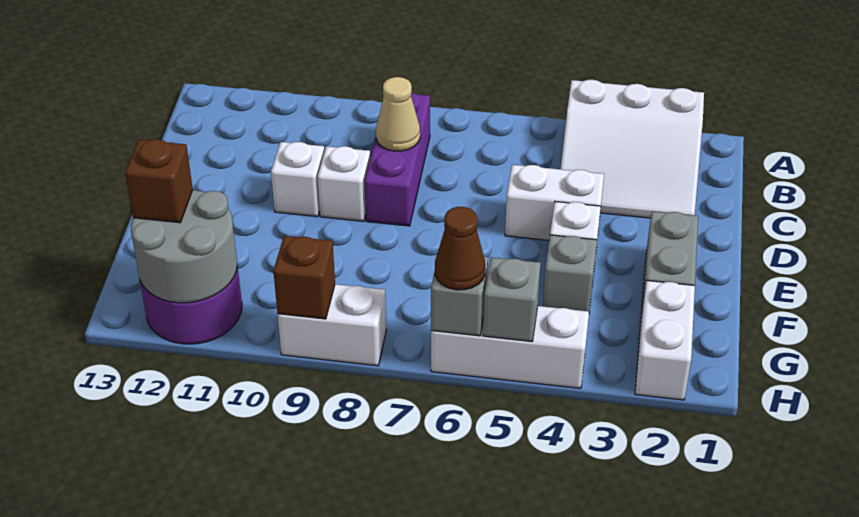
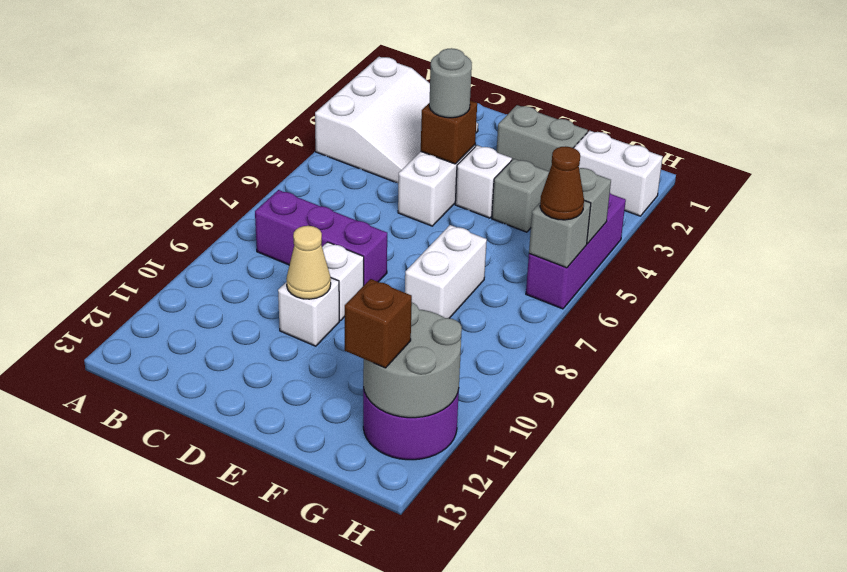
tan cone C8 level 2 -> tan cone D10 level 2
none -> grey round brick D4 level 3
white brick H4:H6 level 1 -> purple brick H4:H6 level 1
white brick H8:H9 level 1 -> white brick F7:F8 level 1
brown brick H9 level 2 -> brown brick D4 level 2

